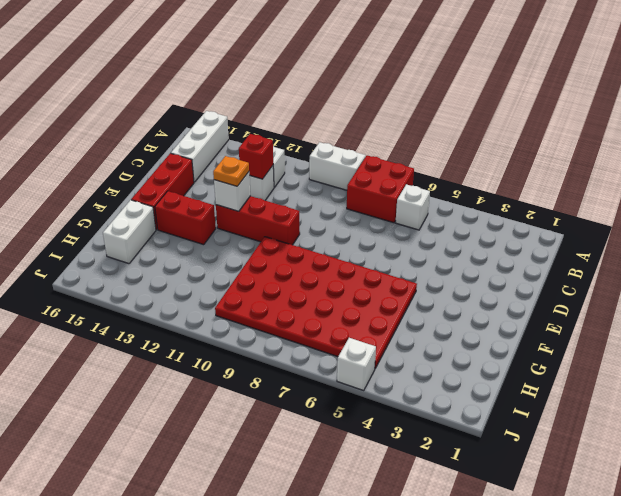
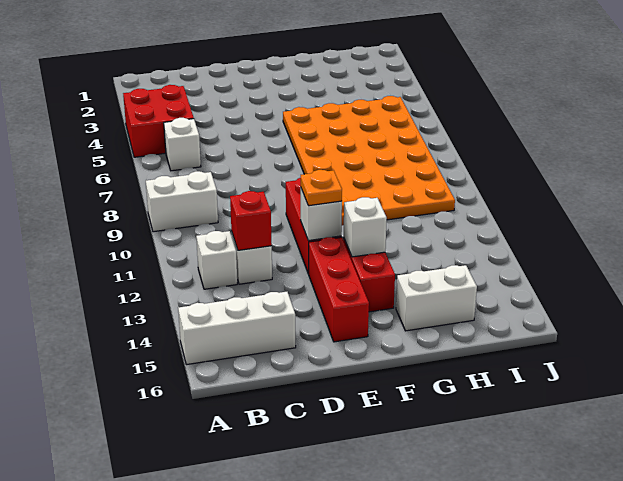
red brick A7:B8 level 1 -> red brick A4:B5 level 1
white brick A9:A10 level 1 -> white brick A9:B9 level 1
red brick D15:F15 level 1 -> red brick E13:E15 level 1
red plate F5:I10 level 1 -> orange plate F5:I10 level 1
white brick J5 level 1 -> white brick F13 level 2

